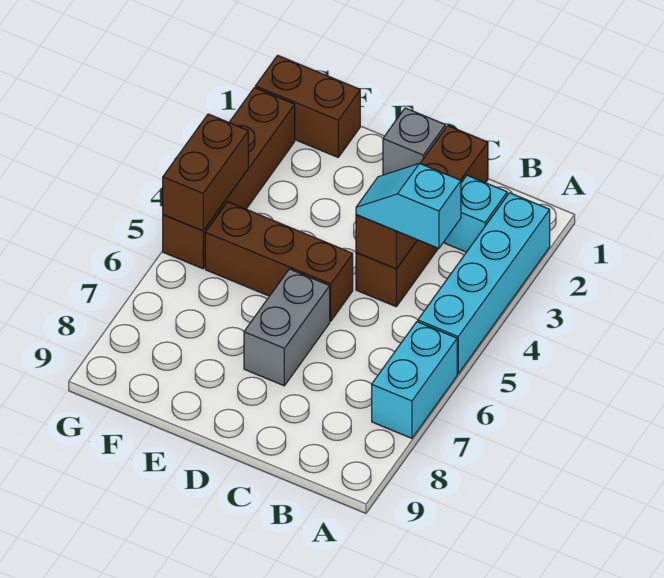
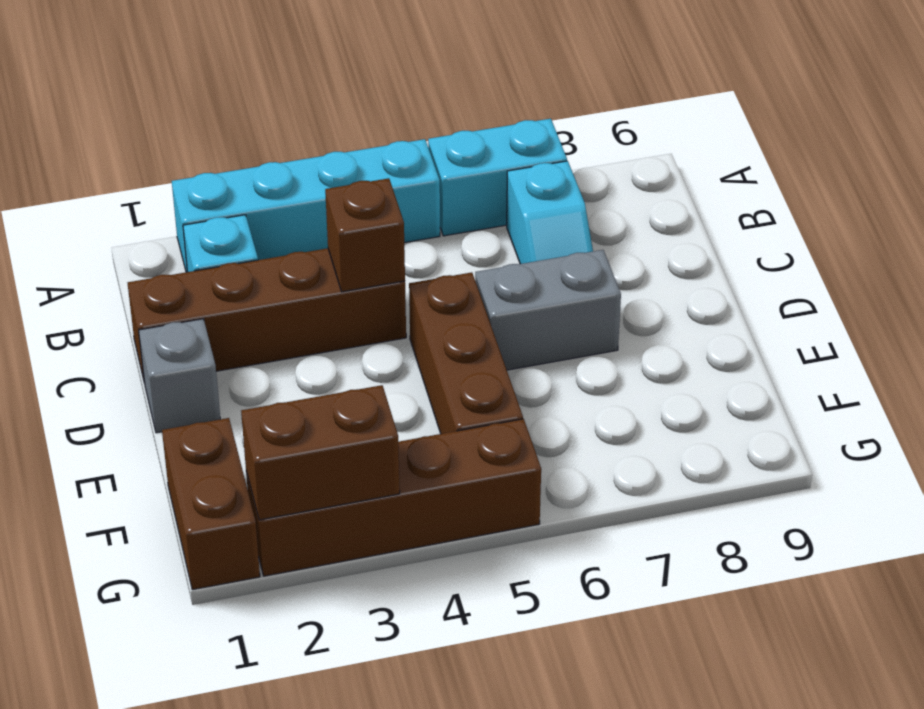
cyan slope B4:C4 level 3 top B -> cyan slope B7:C7 level 1 top B
brown brick G4:G5 level 2 -> brown brick G2:G3 level 2

